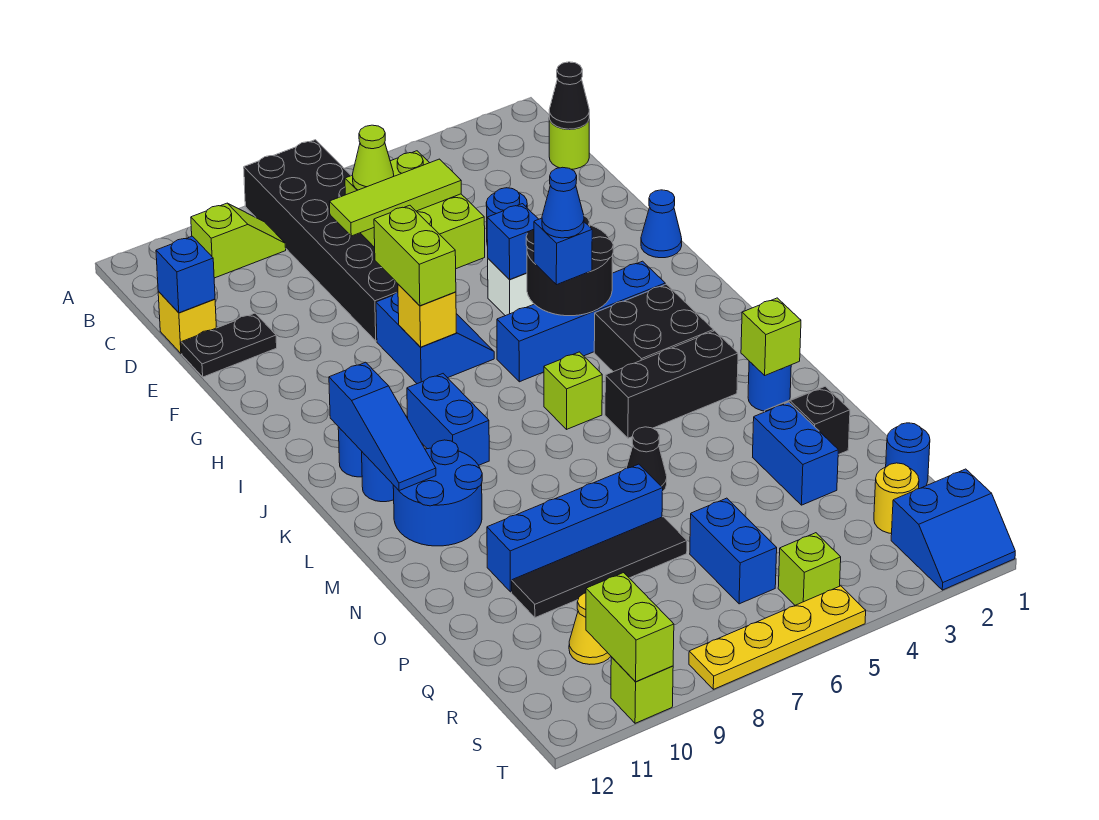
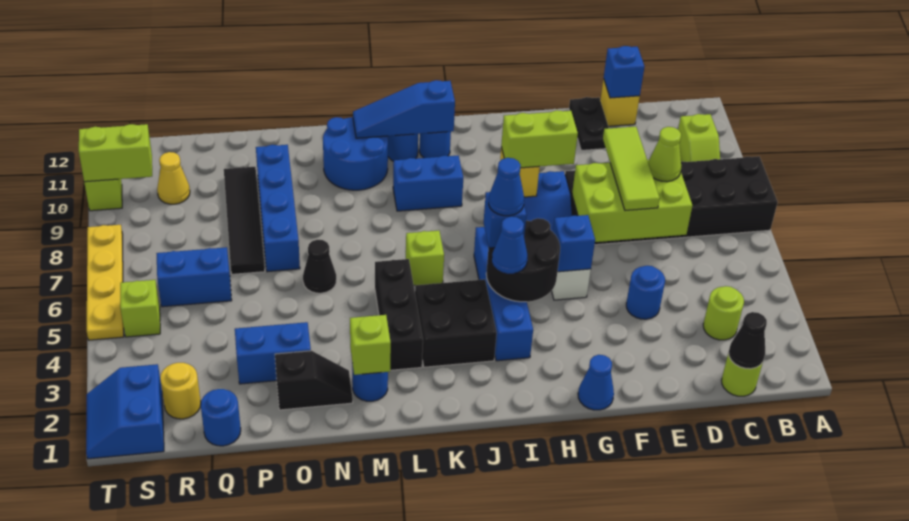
none -> lime round brick C3 level 1
none -> blue cone I4 level 3

